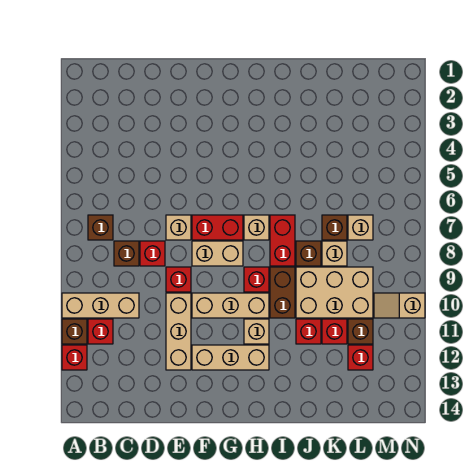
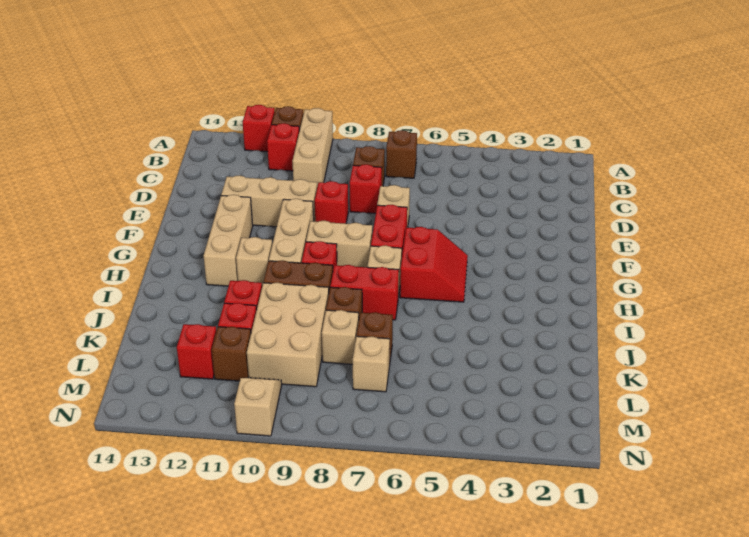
tan brick F8:G8 level 1 -> tan brick G8:G9 level 1
none -> red slope G5:H6 level 1 top 6

